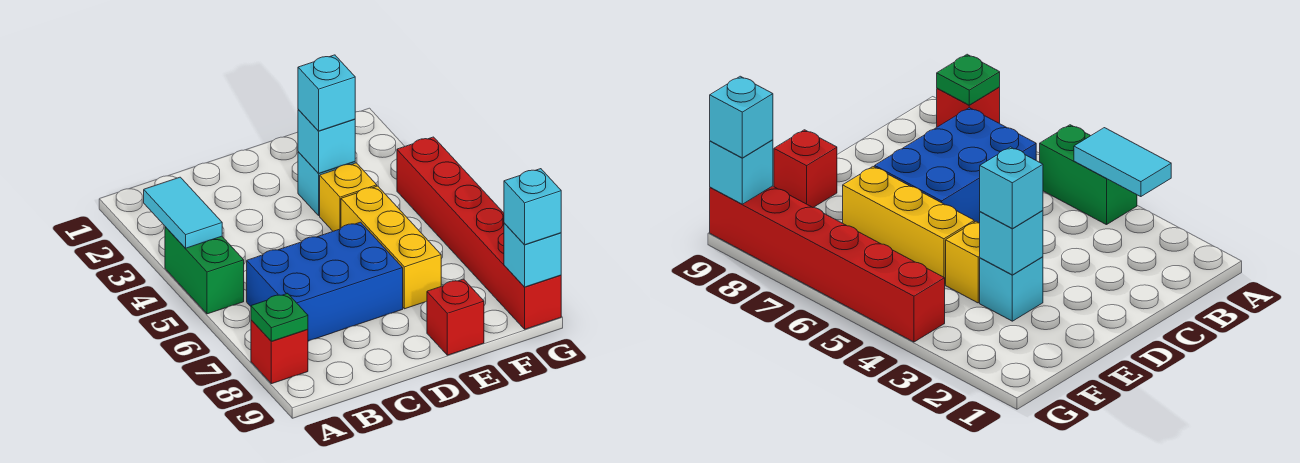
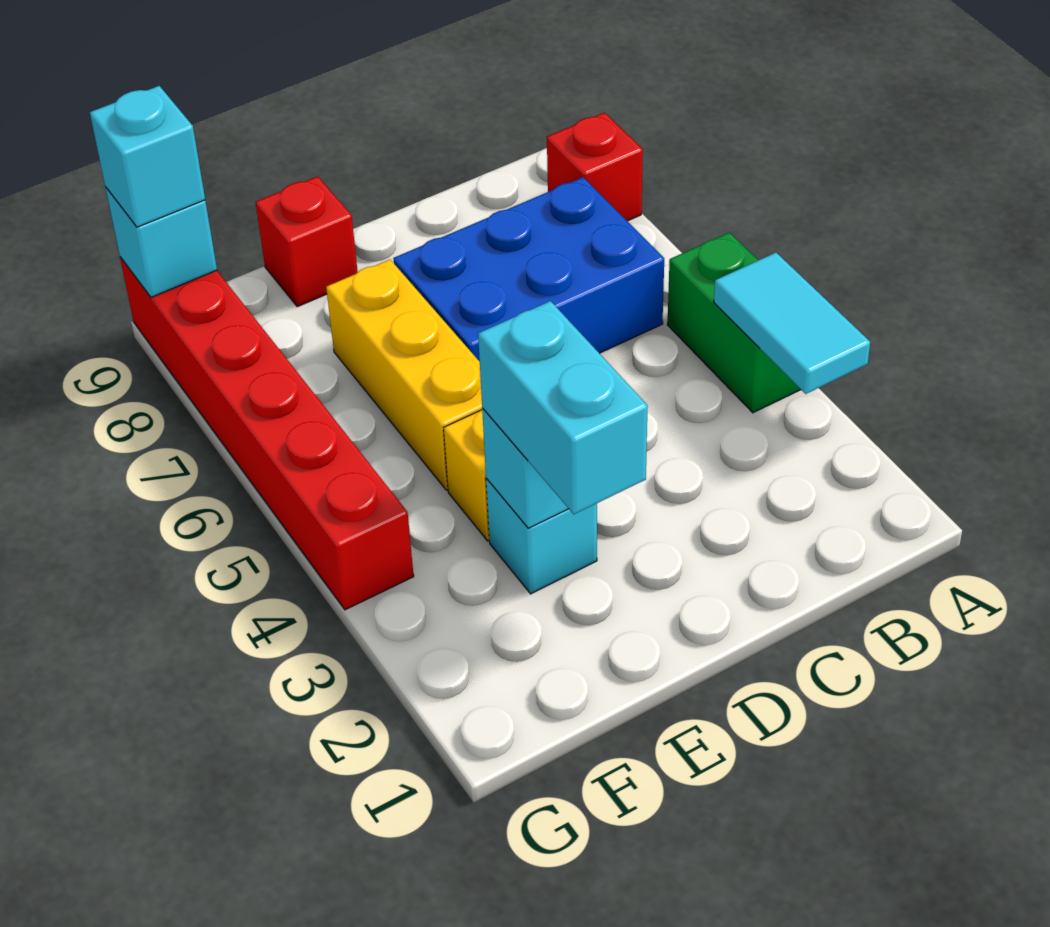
green plate A8 level 2 -> none
cyan brick E3 level 3 -> cyan brick E2:E3 level 3

